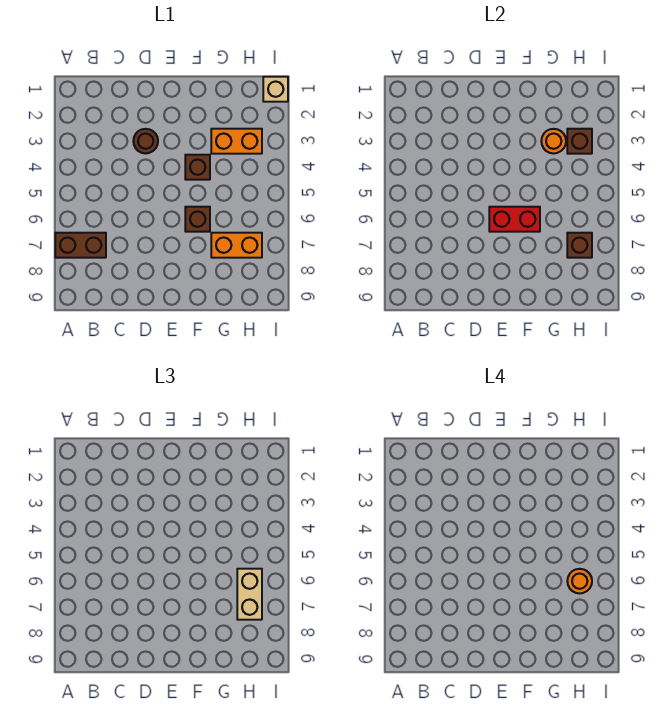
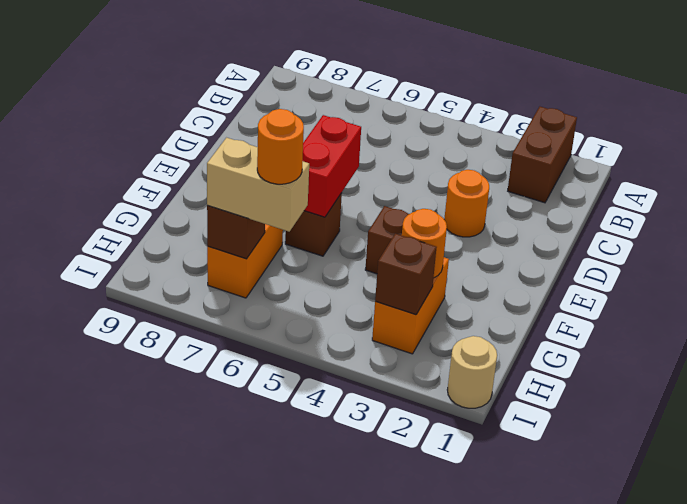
brown brick A7:B7 level 1 -> brown brick A2:B2 level 1
brown round brick D3 level 1 -> orange round brick D3 level 1
tan brick I1 level 1 -> tan round brick I1 level 1

